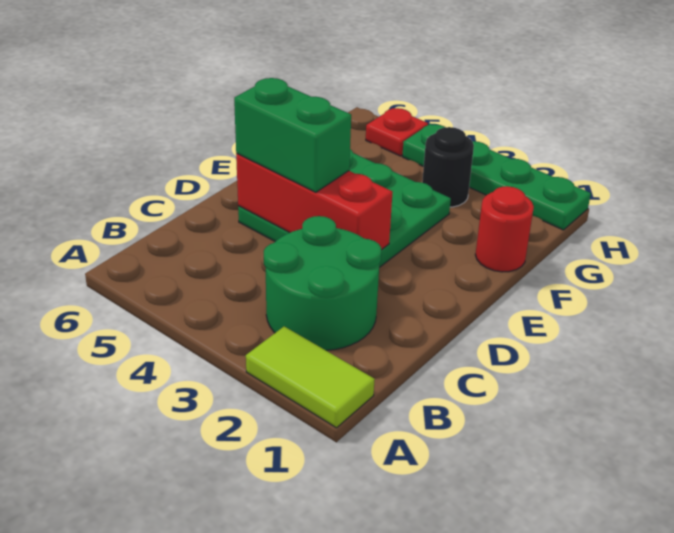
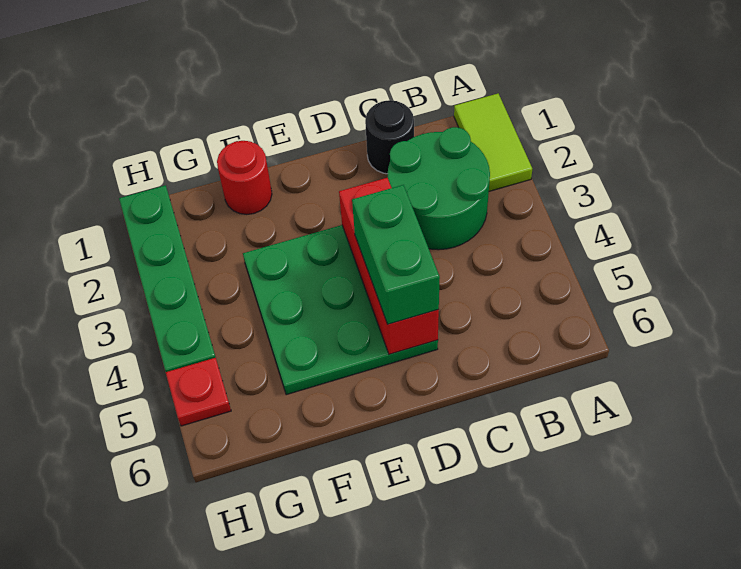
black round brick G3 level 1 -> black round brick C1 level 1

